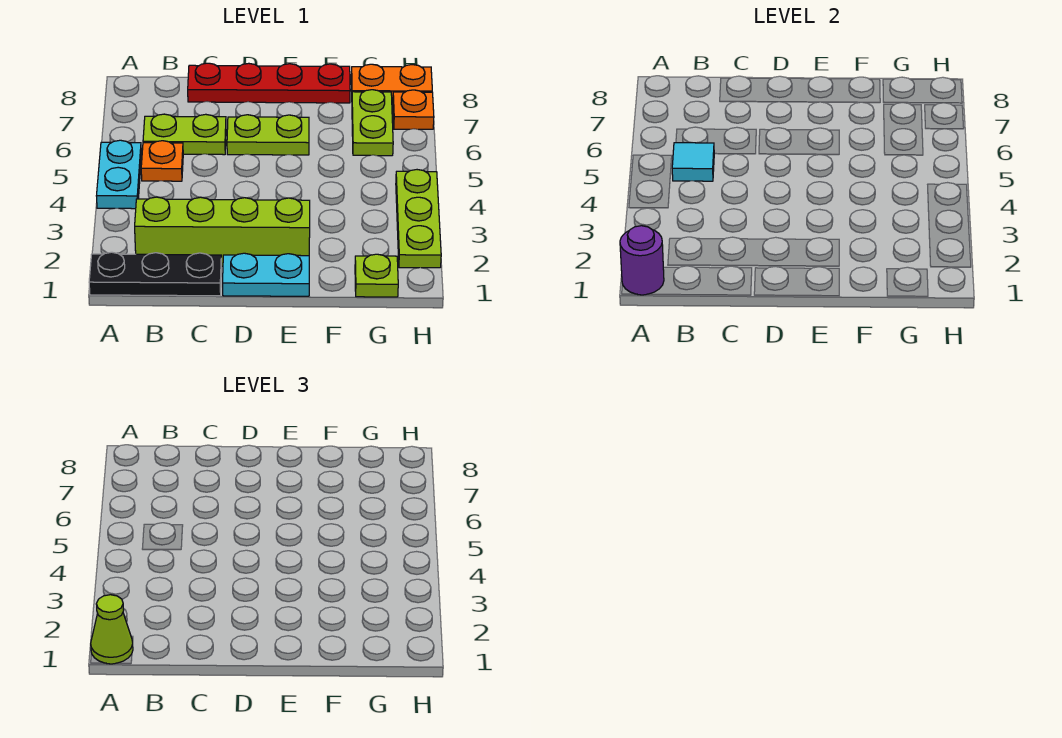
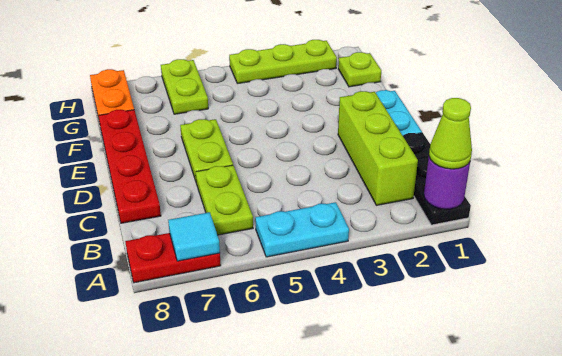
none -> red plate A7:A8 level 1
lime brick B2:E2 level 1 -> lime brick B2:D2 level 1
orange plate B5 level 1 -> none
cyan tile B5 level 2 -> cyan tile A7 level 2
lime plate G6:G7 level 1 -> lime plate G6:H6 level 1
orange plate H7 level 1 -> none

